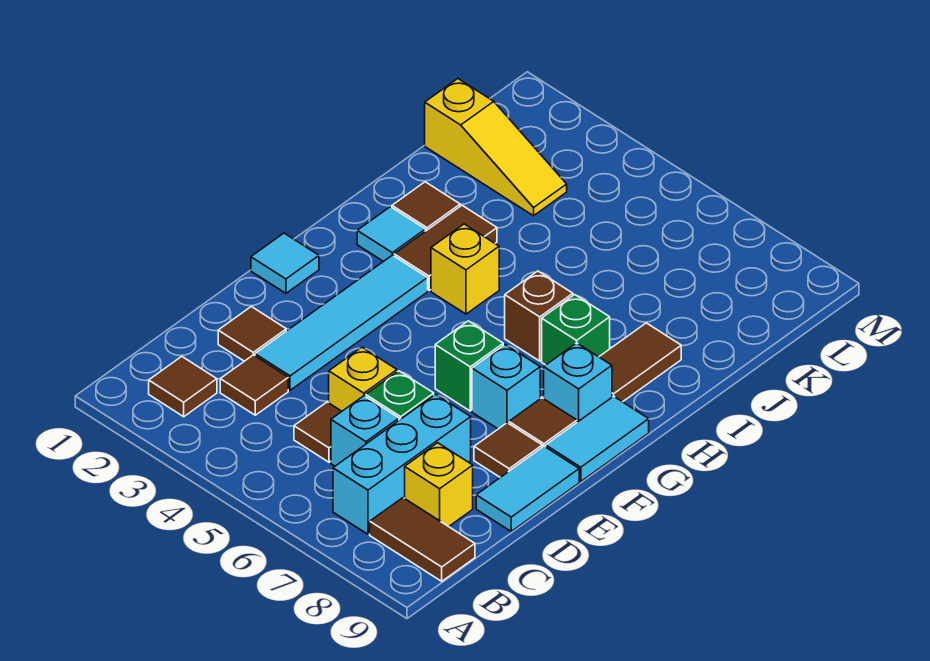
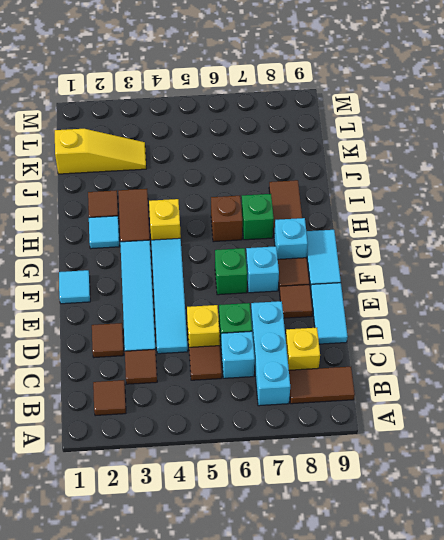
none -> cyan tile D4:G4 level 1

